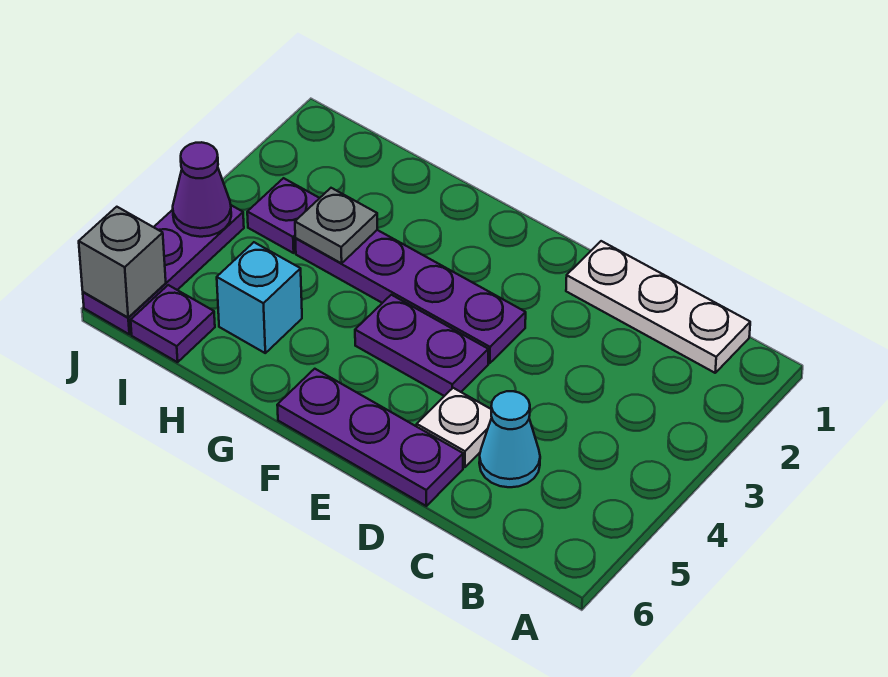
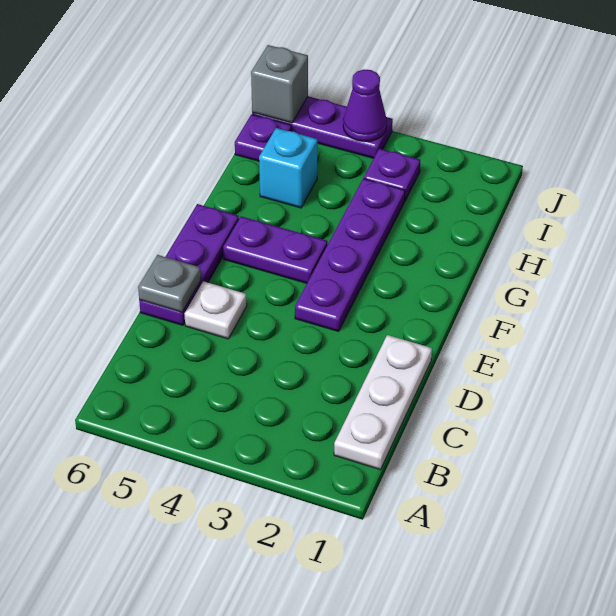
cyan cone C5 level 1 -> none
purple plate E4:F4 level 1 -> purple plate F4:F5 level 1
grey plate H3 level 2 -> grey plate D6 level 2

